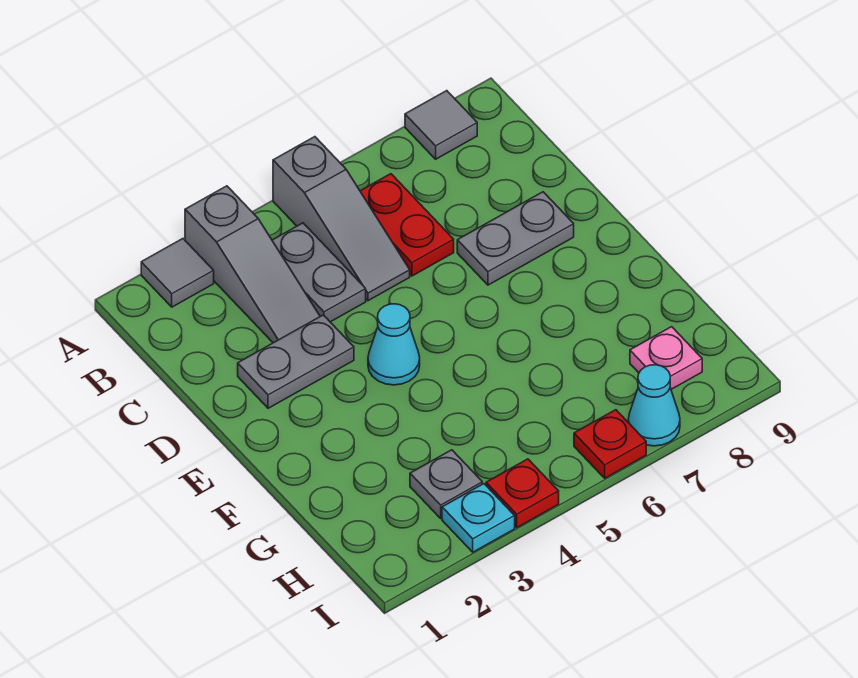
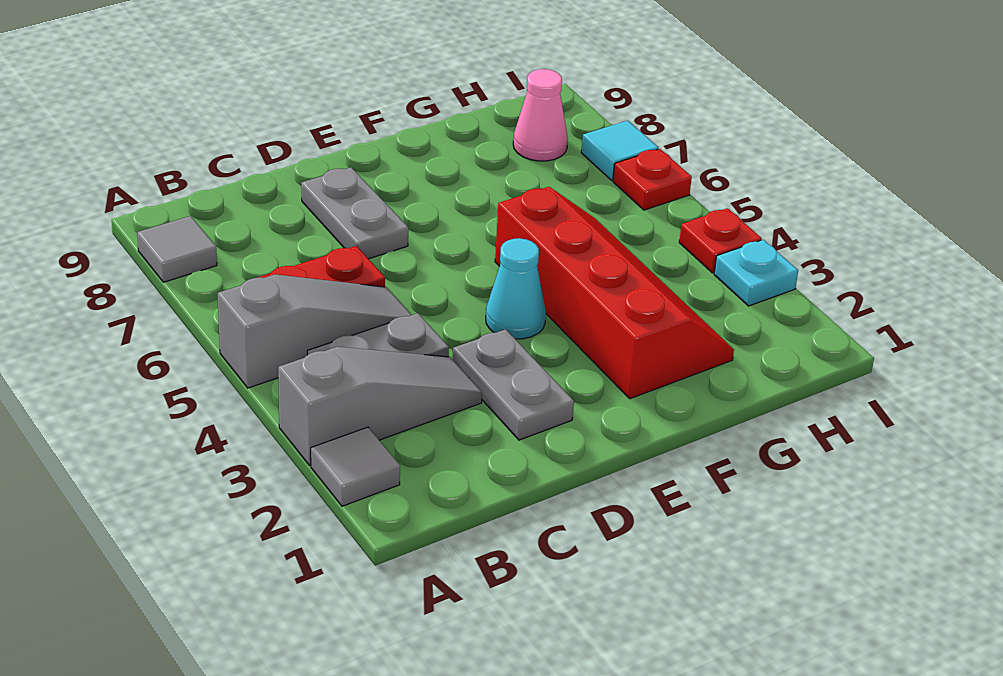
none -> red slope F2:G5 level 1 top F
grey plate H3 level 1 -> none
pink plate H8 level 1 -> pink cone H8 level 1
cyan cone I7 level 1 -> cyan tile I7 level 1

